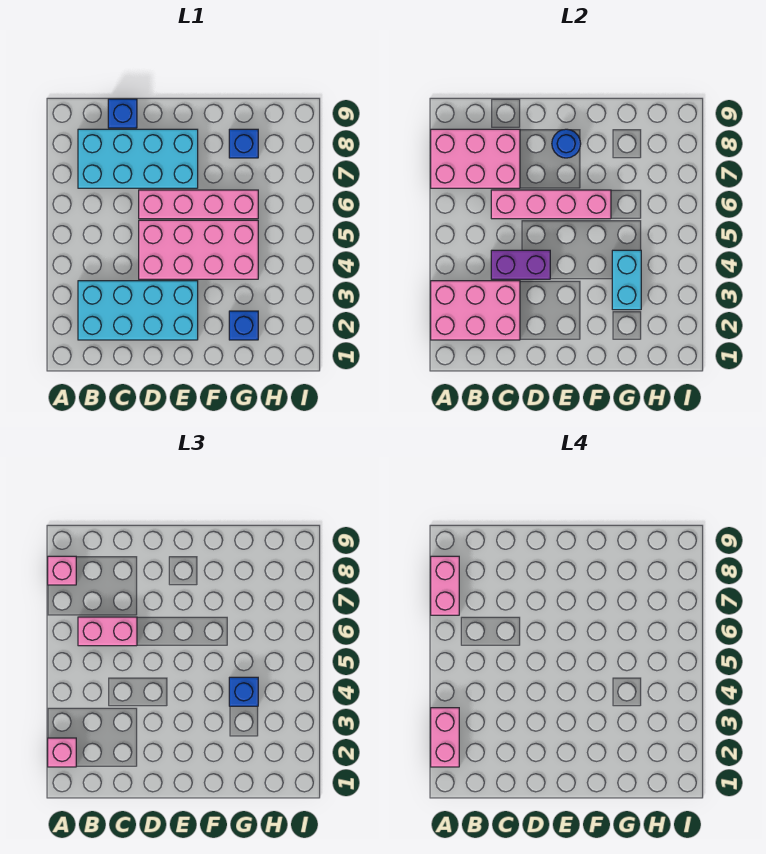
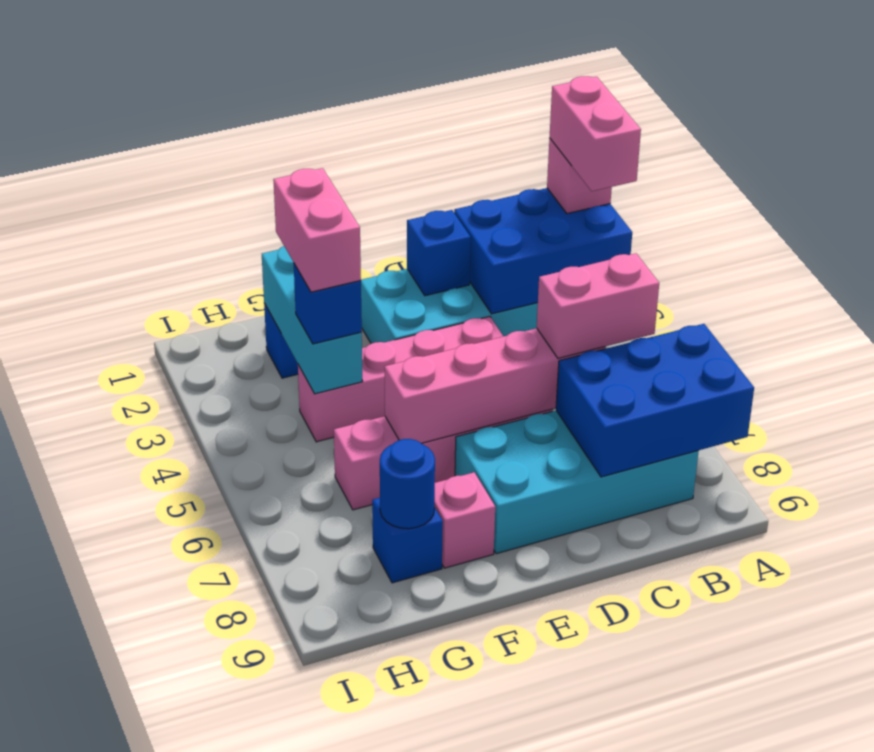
pink brick A2:C3 level 2 -> blue brick A2:C3 level 2
pink brick A7:C8 level 2 -> blue brick A7:C8 level 2
pink brick A7:A8 level 4 -> pink brick G3:G4 level 4
pink brick A8 level 3 -> pink brick F8 level 1
purple brick C4:D4 level 2 -> none
blue brick C9 level 1 -> blue brick D2 level 2
pink brick D4:G5 level 1 -> pink brick D4:G4 level 1
blue round brick E8 level 2 -> blue round brick G8 level 2
cyan brick G3:G4 level 2 -> cyan brick G2:G4 level 2

